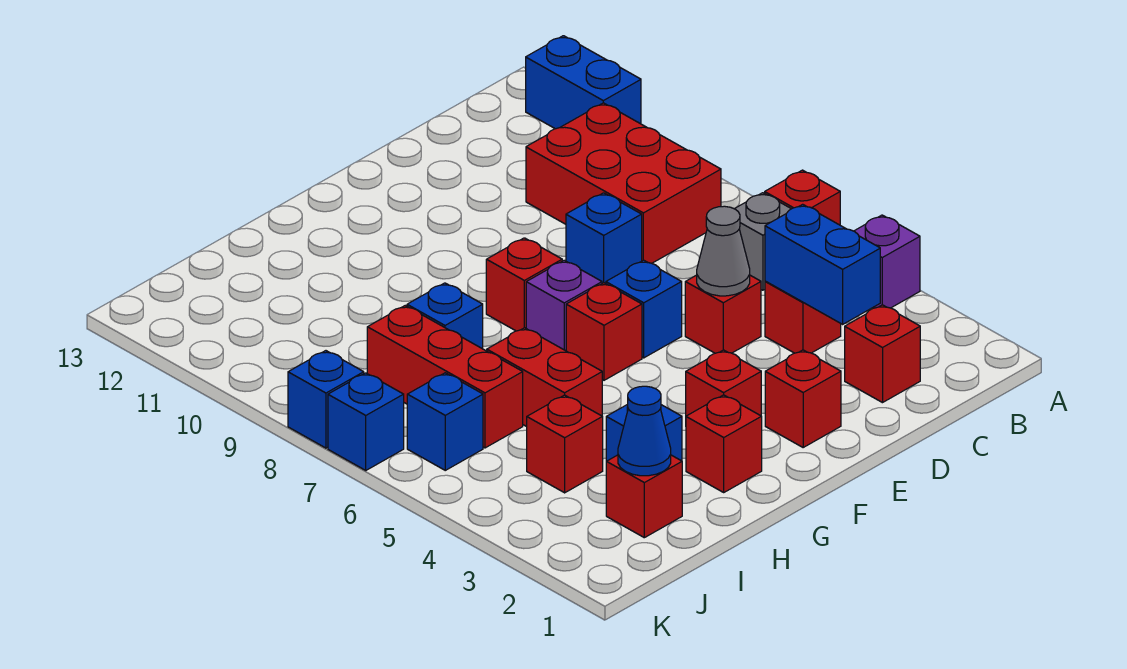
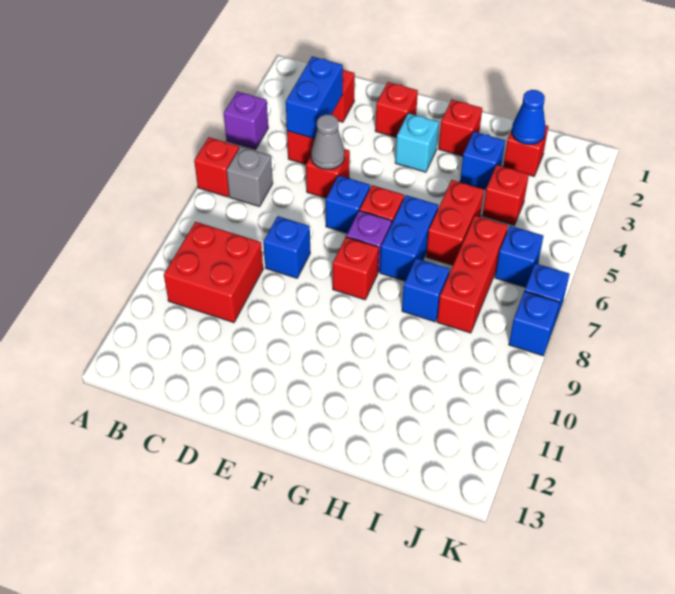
blue brick A11:A12 level 1 -> blue brick G6:G7 level 1
red brick B8:C10 level 1 -> red brick B9:C10 level 1
red brick F3 level 1 -> cyan brick F3 level 1

